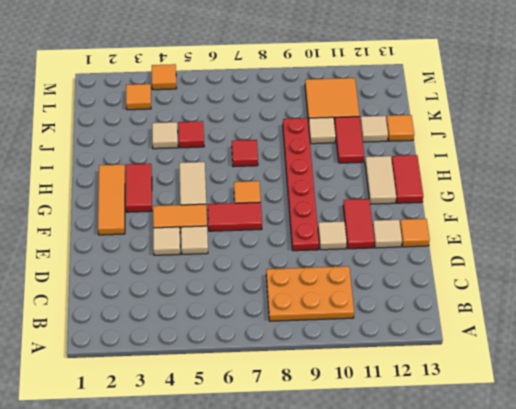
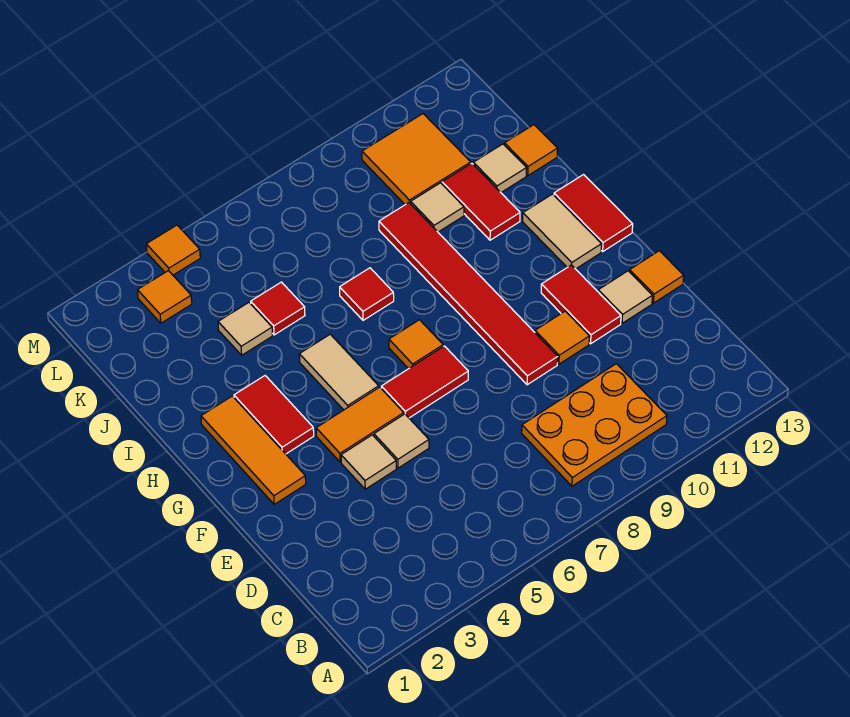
red plate E9:J9 level 1 -> red tile E9:J9 level 1
tan tile E10 level 1 -> orange tile E10 level 1

